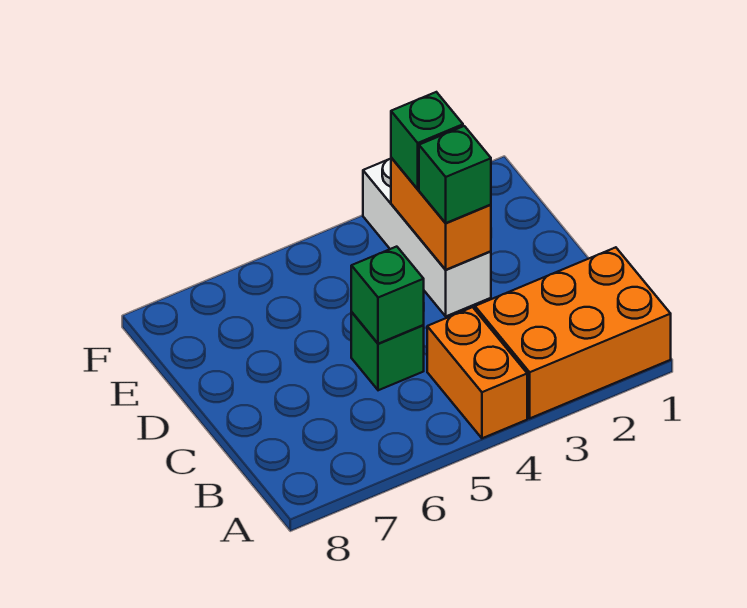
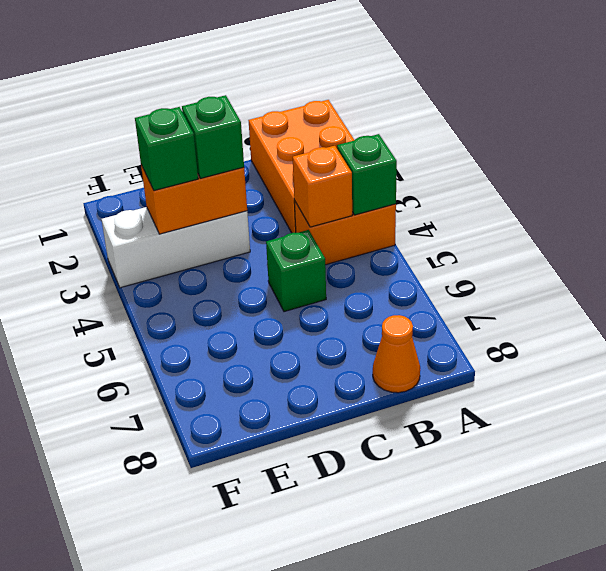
none -> orange brick B4 level 2
none -> orange cone B8 level 1
green brick C5 level 2 -> green brick A4 level 2

